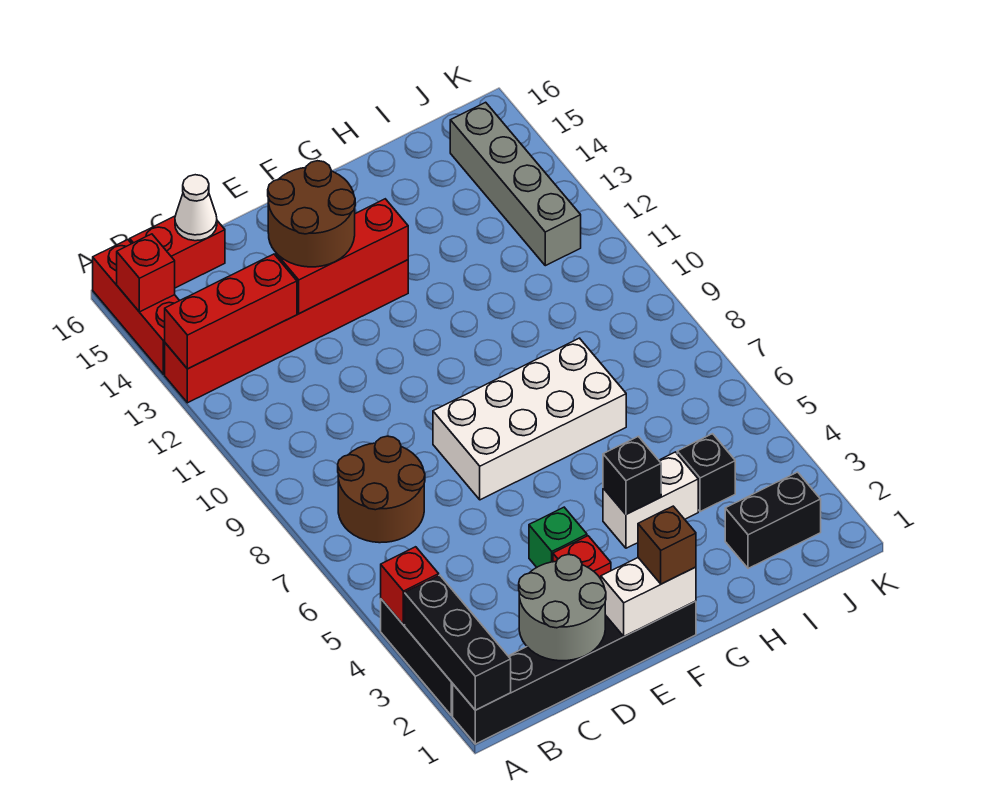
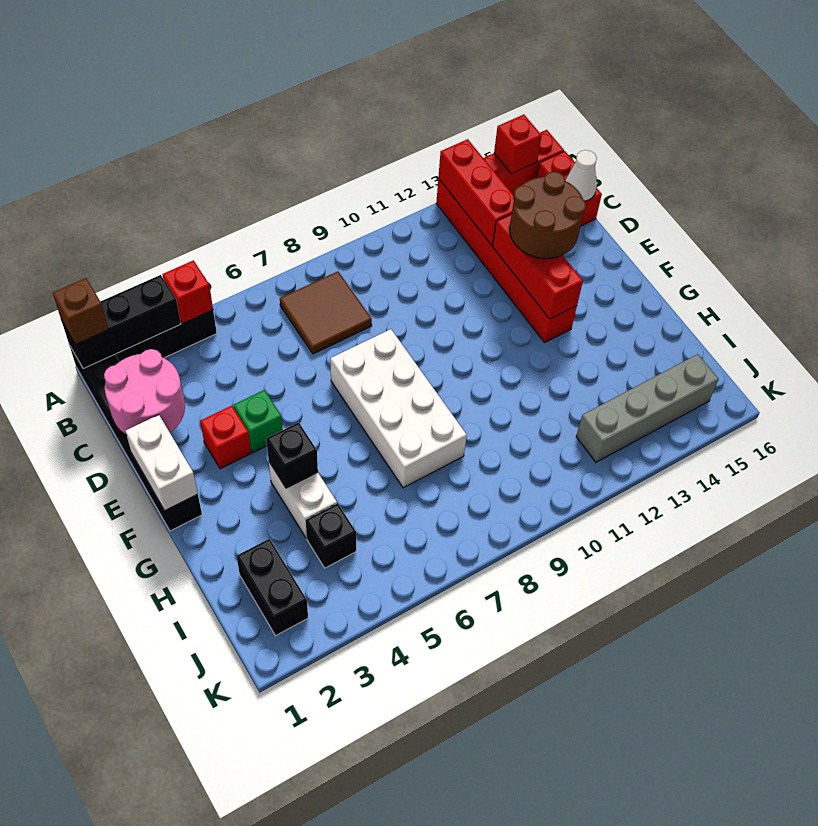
brown round brick B7:C8 level 1 -> brown tile B7:C8 level 1
grey round brick C1:D2 level 2 -> pink round brick C1:D2 level 2
brown brick F1 level 3 -> brown brick A1 level 3

